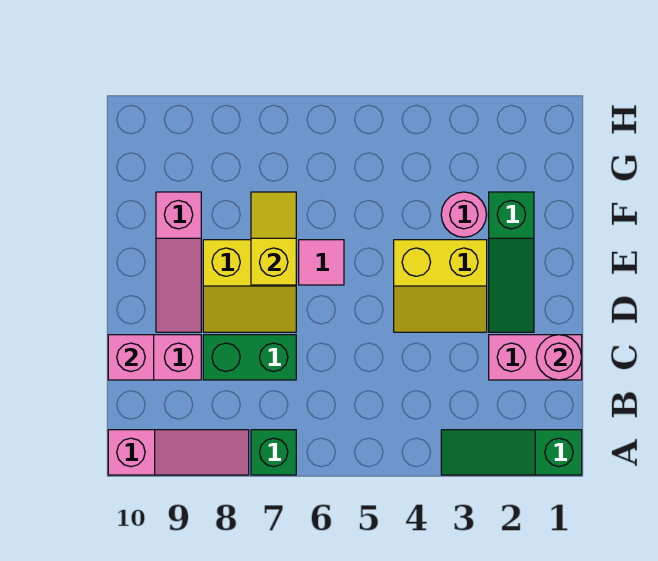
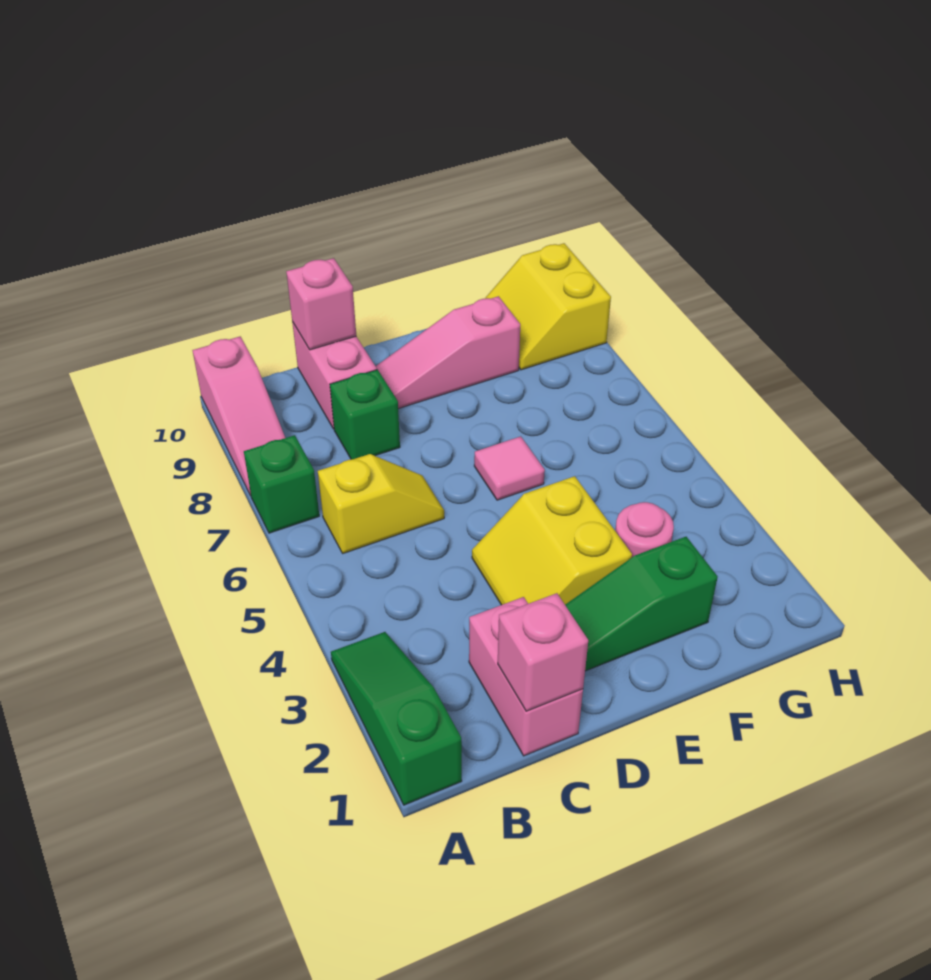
pink round brick C1 level 2 -> pink brick C1 level 2
green brick C7:C8 level 1 -> green brick C8 level 1
yellow slope D7:E8 level 1 top E -> yellow slope G9:H10 level 1 top H
yellow slope E7:F7 level 2 top E -> yellow slope B6:C6 level 1 top B

